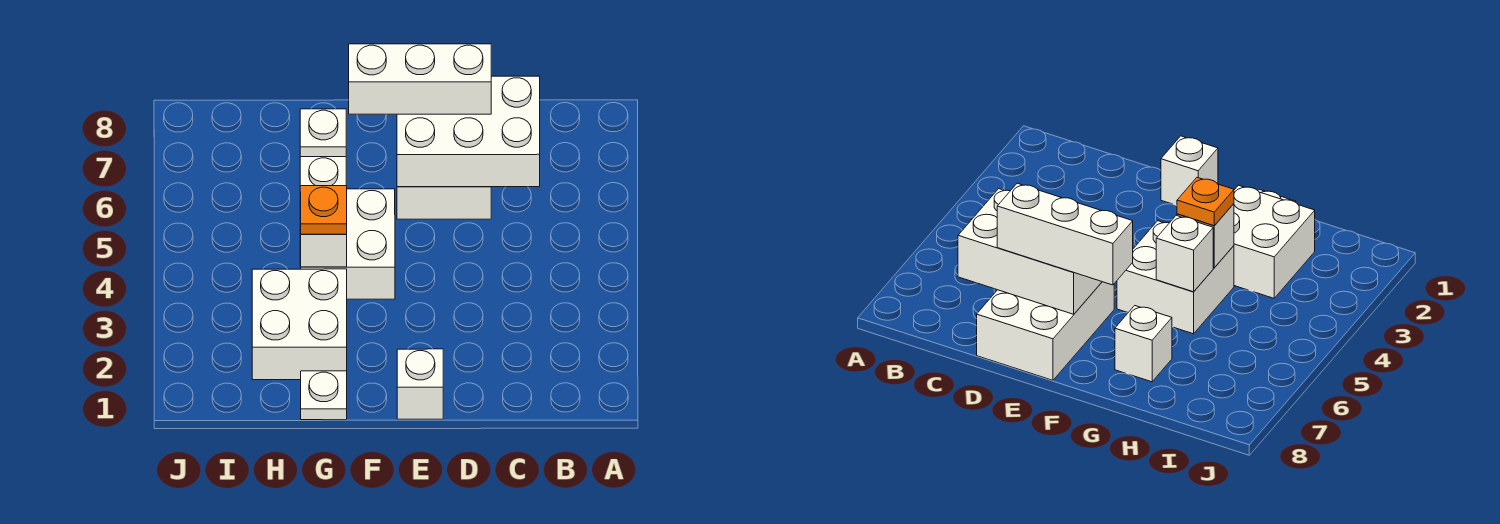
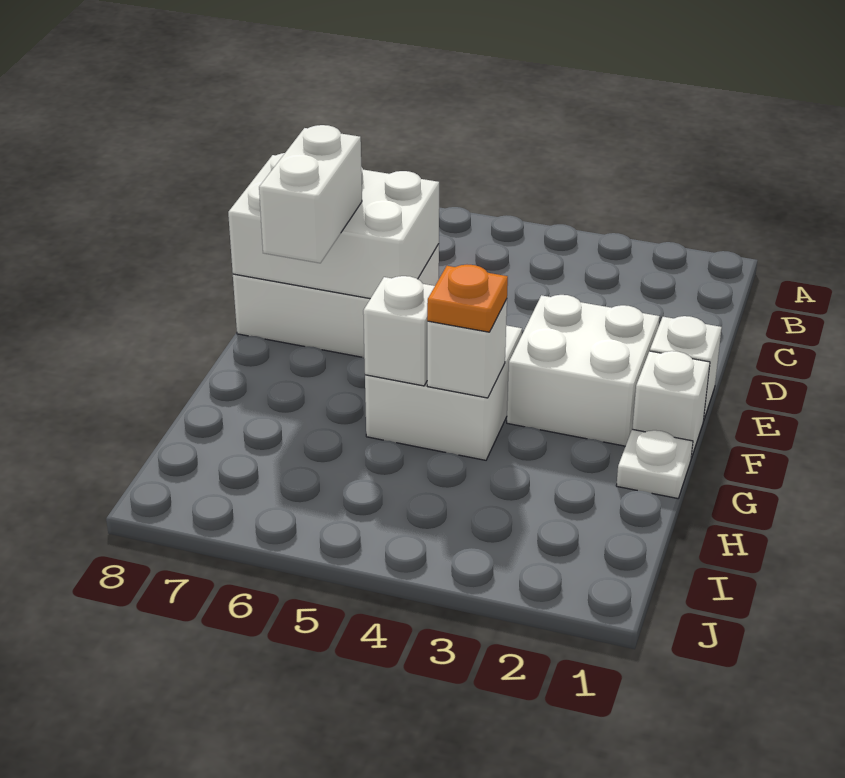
white brick C6:E7 level 2 -> white brick D6:E8 level 2
white brick D7:F7 level 3 -> white brick E7:F7 level 3
white brick G2:H3 level 1 -> white brick E2:F3 level 1
white brick G7 level 1 -> white brick F1 level 1

